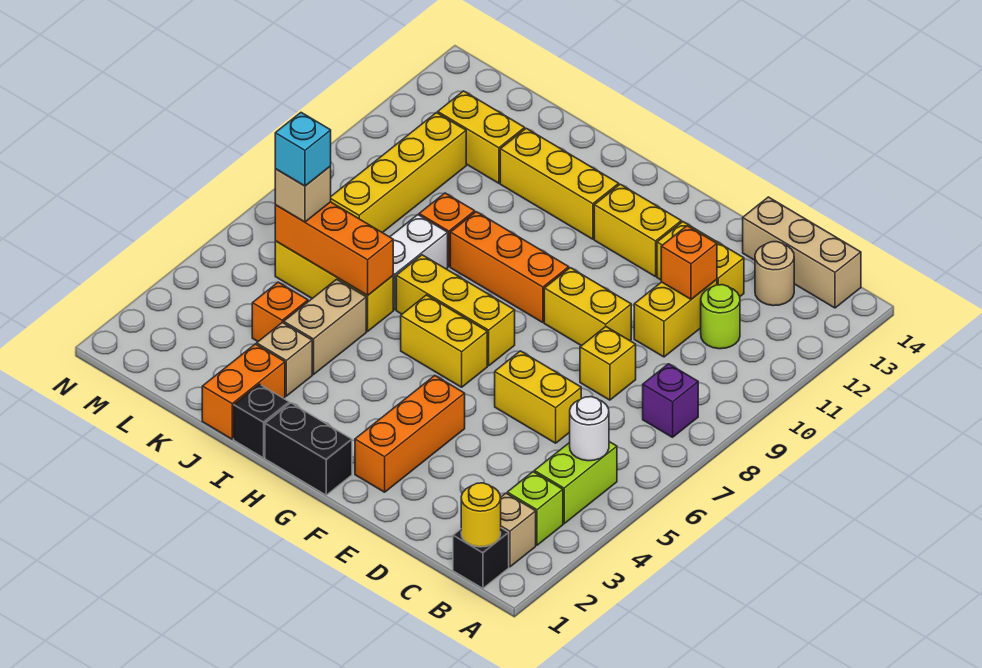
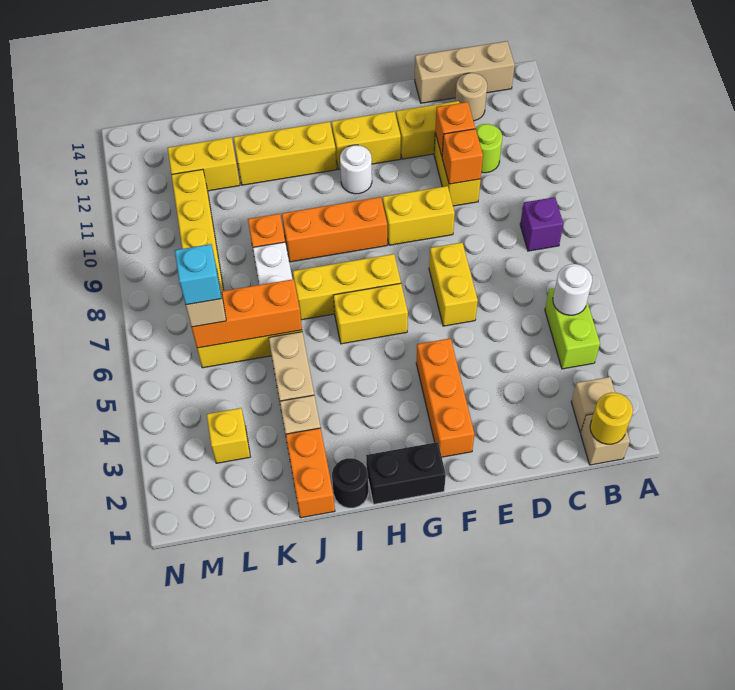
black brick B1 level 1 -> tan brick B1 level 1
lime brick B3 level 1 -> none
yellow brick D6:E6 level 1 -> yellow brick E6:E7 level 1
yellow brick D8 level 1 -> yellow brick L3 level 1
none -> white round brick G11 level 1
black brick I1 level 1 -> black round brick I1 level 1
orange brick K4 level 1 -> orange brick D10 level 2

